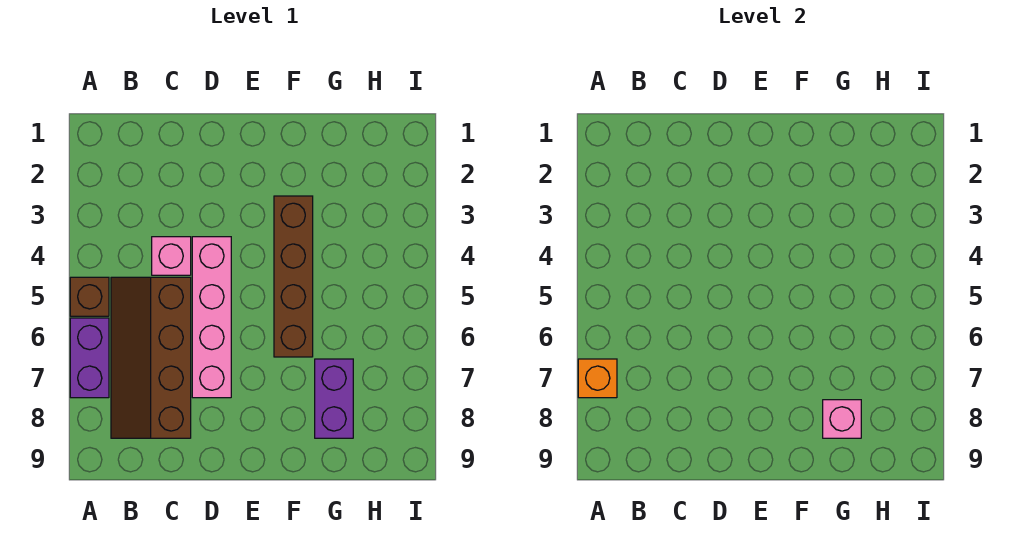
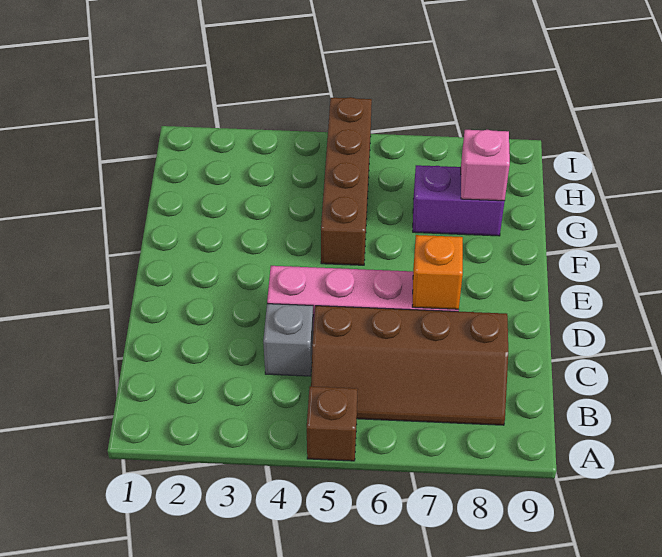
purple brick A6:A7 level 1 -> none
orange brick A7 level 2 -> orange brick D7 level 2
pink brick C4 level 1 -> grey brick C4 level 1
brown brick F3:F6 level 1 -> brown brick F5:I5 level 1

